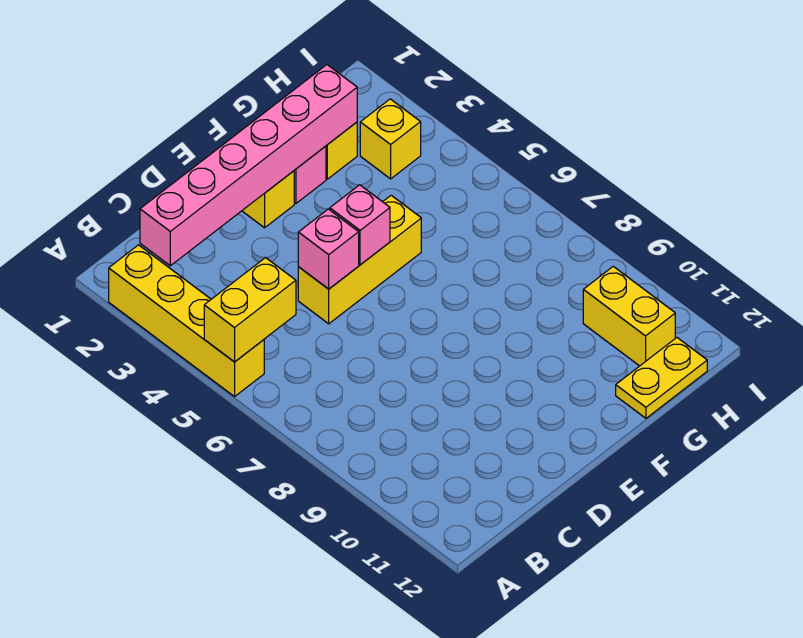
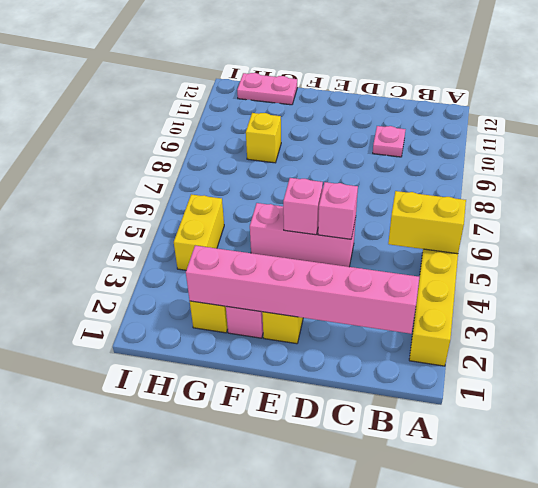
none -> pink plate C10 level 1
yellow brick D5:F5 level 1 -> pink brick D5:F5 level 1
yellow plate G12:H12 level 1 -> pink plate G12:H12 level 1
yellow brick H3 level 1 -> yellow brick G9 level 1
yellow brick H10:H11 level 1 -> yellow brick H4:H5 level 1

